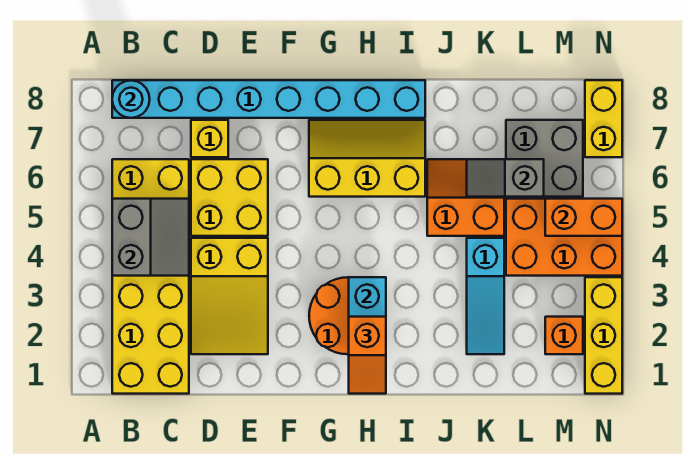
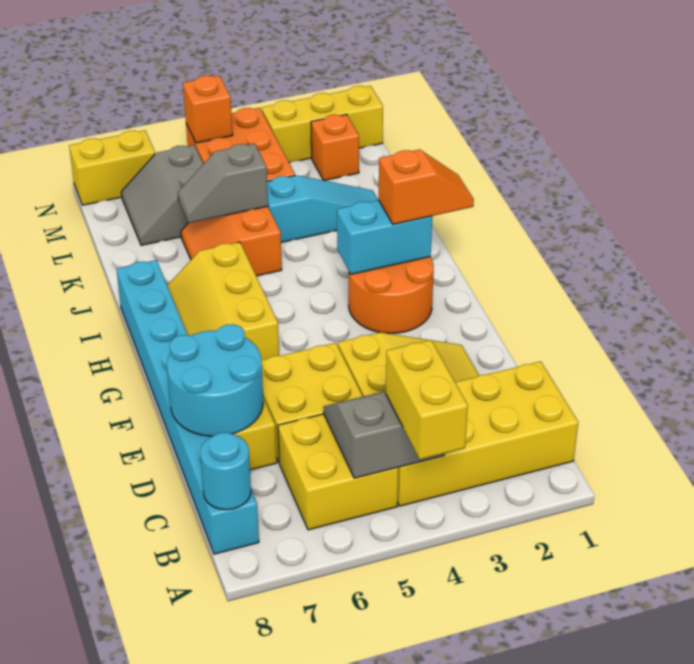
none -> yellow brick A4:B4 level 3
none -> cyan round brick D7:E8 level 2
grey slope K6:L6 level 2 top L -> grey slope K5:K6 level 2 top 5
grey brick L6:M7 level 1 -> grey slope L6:M7 level 1 top 6
orange brick M5:N5 level 2 -> orange brick N5 level 2

